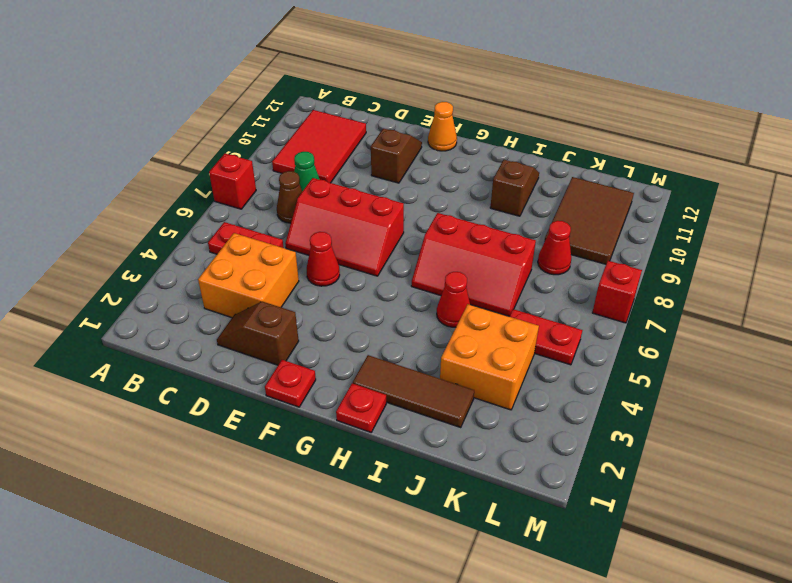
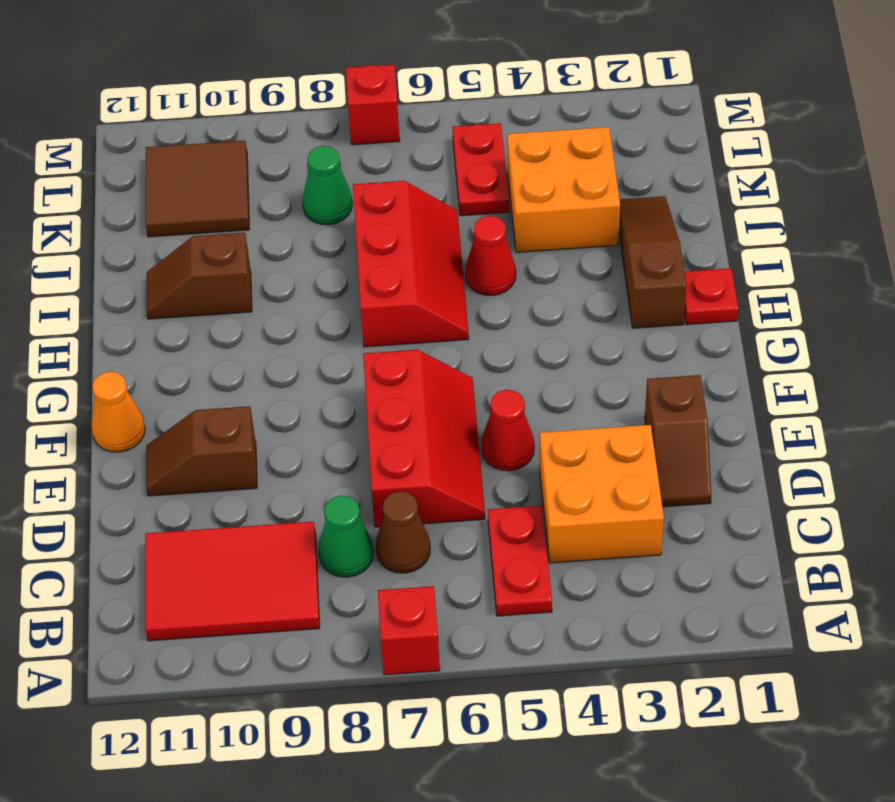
red plate F1 level 1 -> none
brown tile H2:J2 level 1 -> brown slope H2:J2 level 1 top H
red cone K8 level 1 -> green cone K8 level 1
brown tile K9:L11 level 1 -> brown tile K10:L11 level 1

